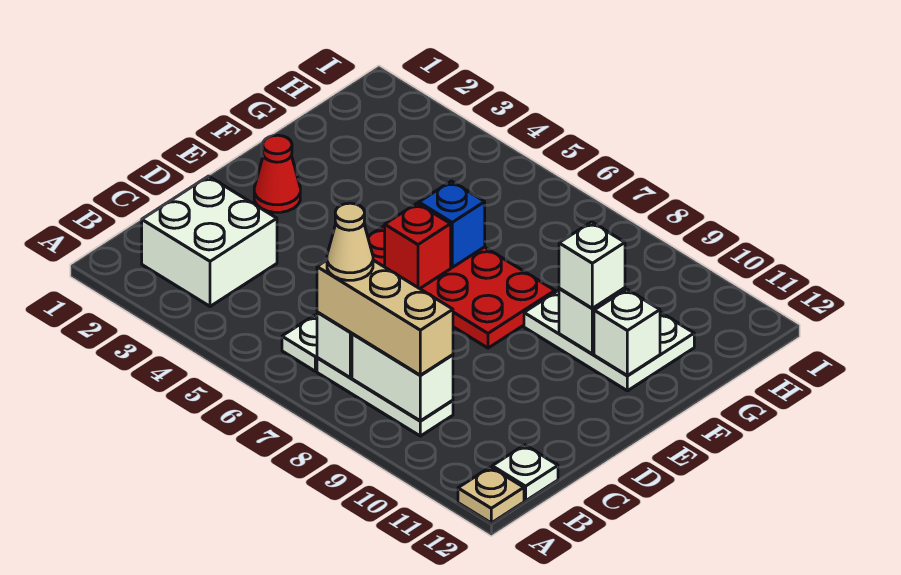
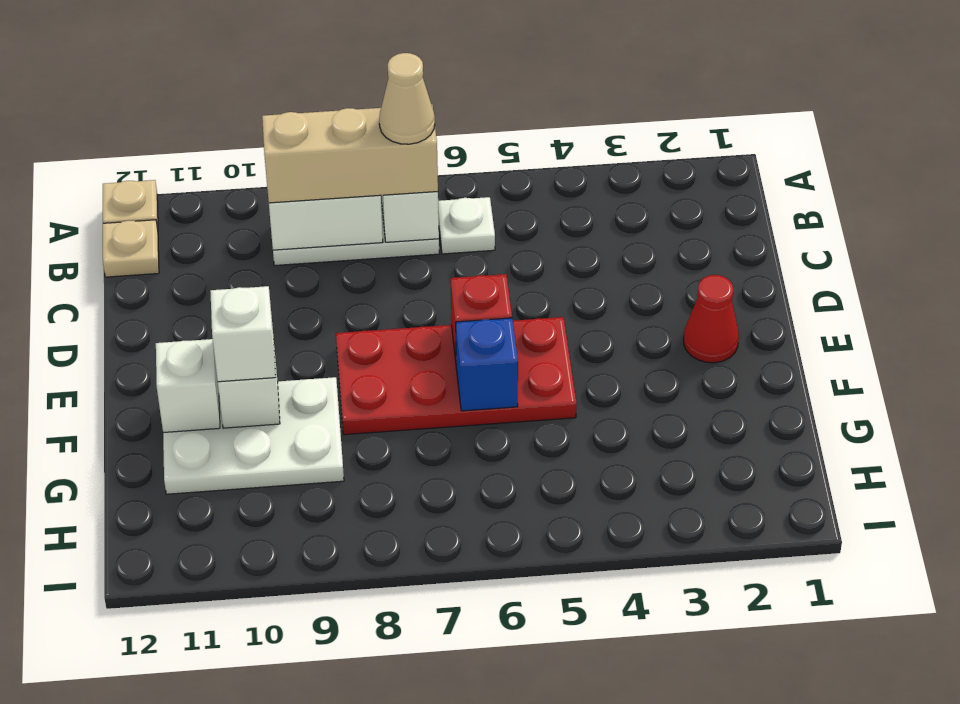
white brick B2:C3 level 1 -> none
white plate B12 level 1 -> tan plate B12 level 1

